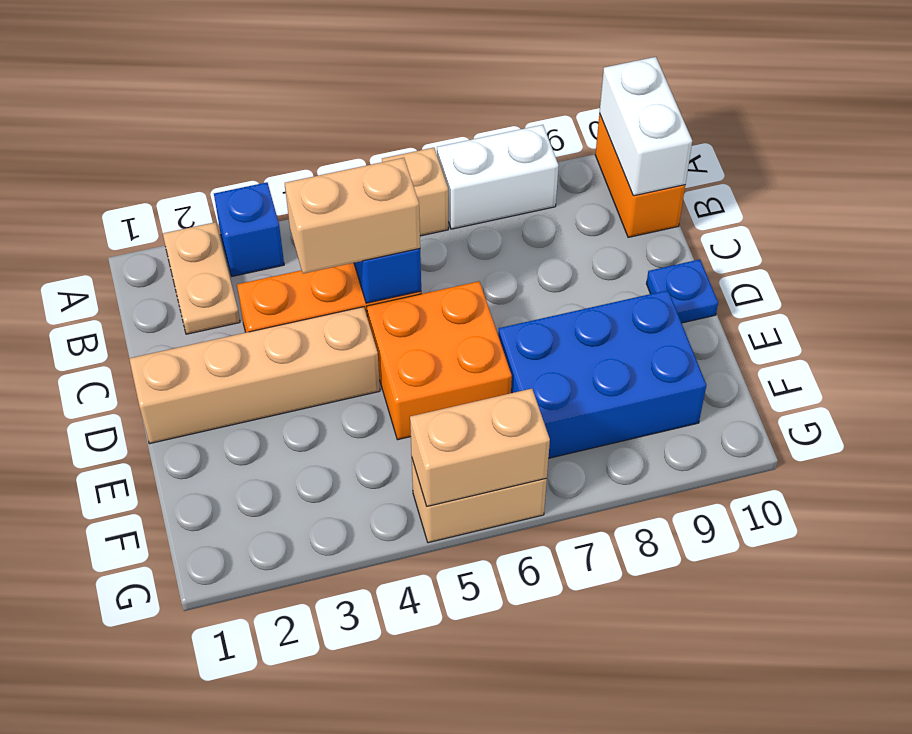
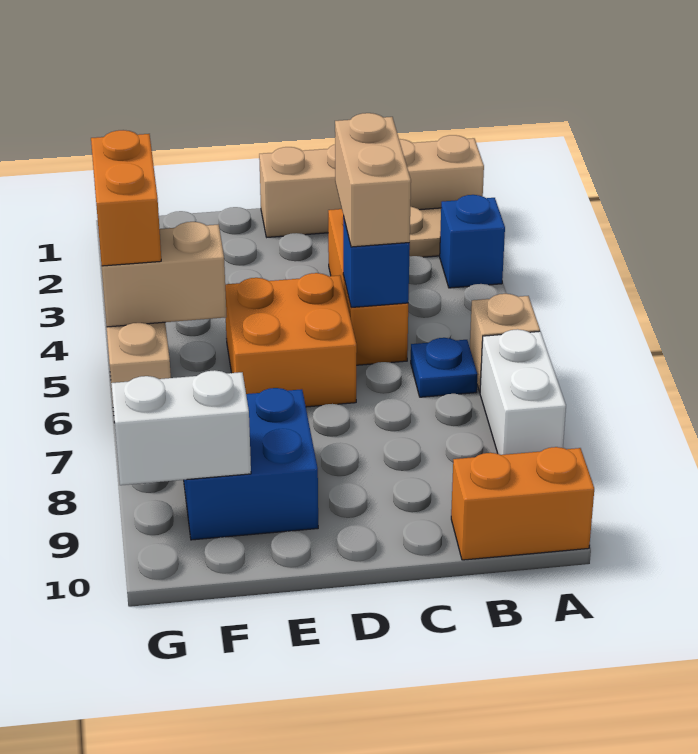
white brick A10:B10 level 2 -> white brick F9:G9 level 2
tan brick D1:D4 level 1 -> tan brick A1:D1 level 1
blue plate D10 level 1 -> blue plate B6 level 1
blue brick E7:F9 level 1 -> blue brick E8:F9 level 1
none -> orange brick G4:G5 level 3
tan brick G5:G6 level 2 -> tan brick F5:G5 level 2

